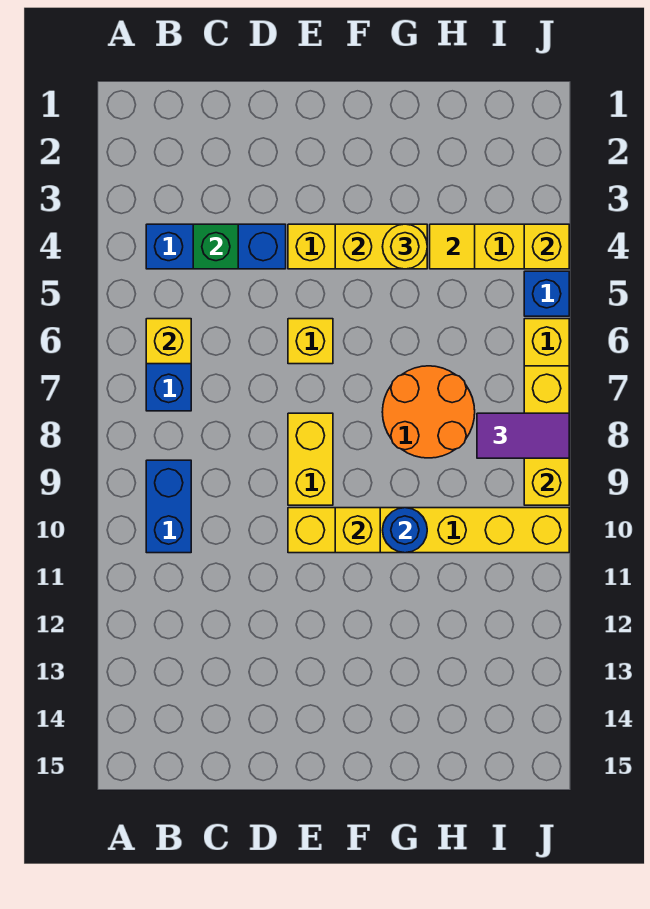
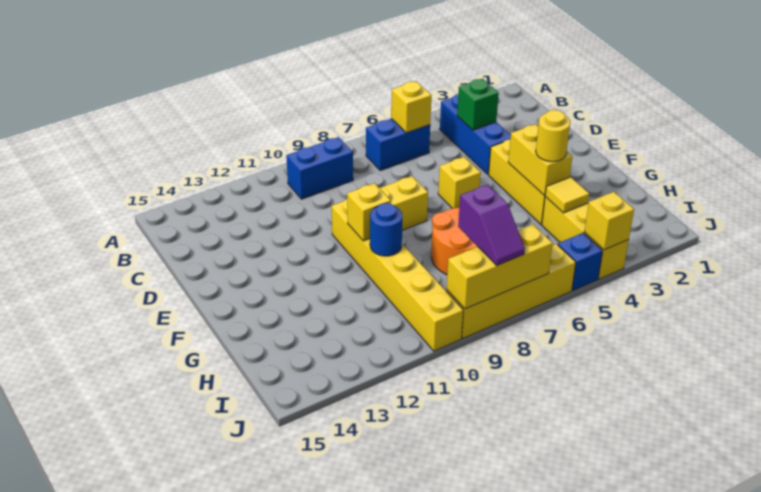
purple tile I8:J8 level 3 -> purple slope I8:J8 level 3 top I

